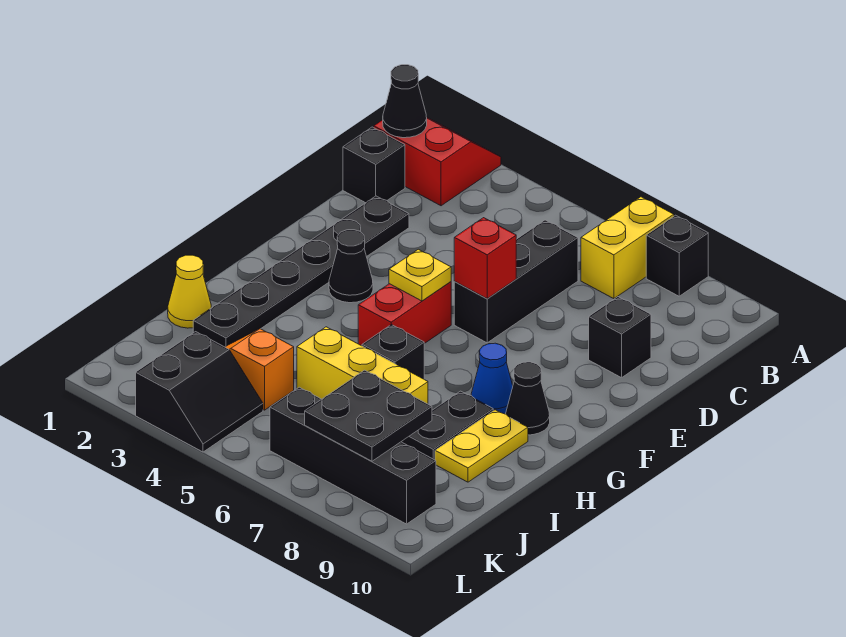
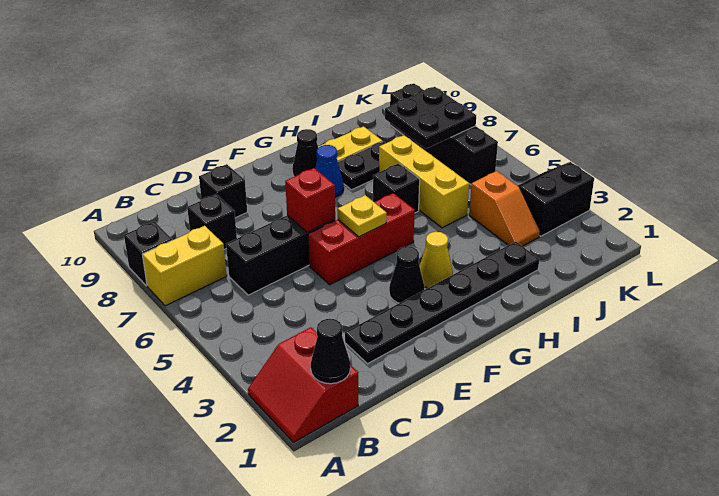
black brick C1 level 1 -> black brick C8 level 1
red brick F5:G5 level 1 -> red brick E5:G5 level 1
yellow cone I1 level 1 -> yellow cone G3 level 1

